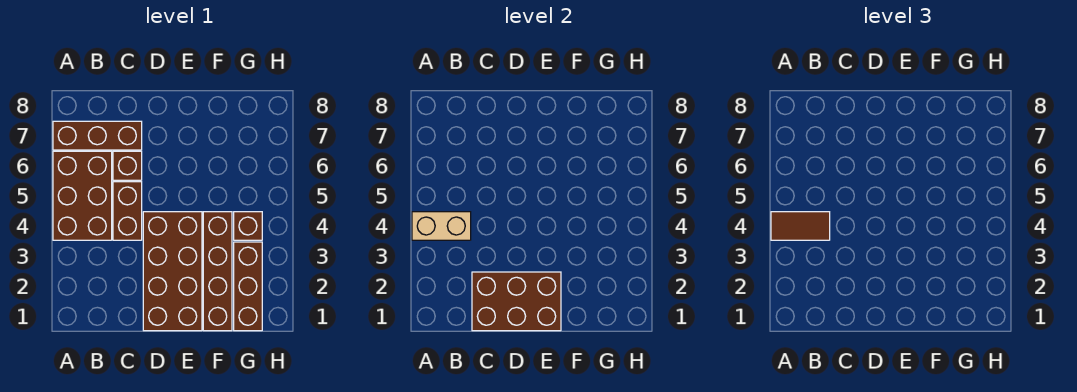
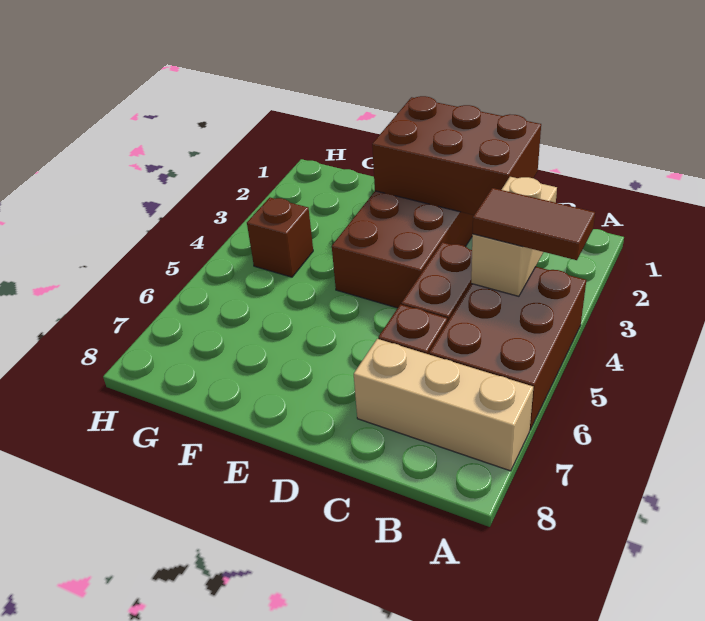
tan brick A4:B4 level 2 -> tan brick B3:B4 level 2
brown brick A7:C7 level 1 -> tan brick A7:C7 level 1
brown brick F1:F4 level 1 -> none
brown brick G1:G3 level 1 -> none

